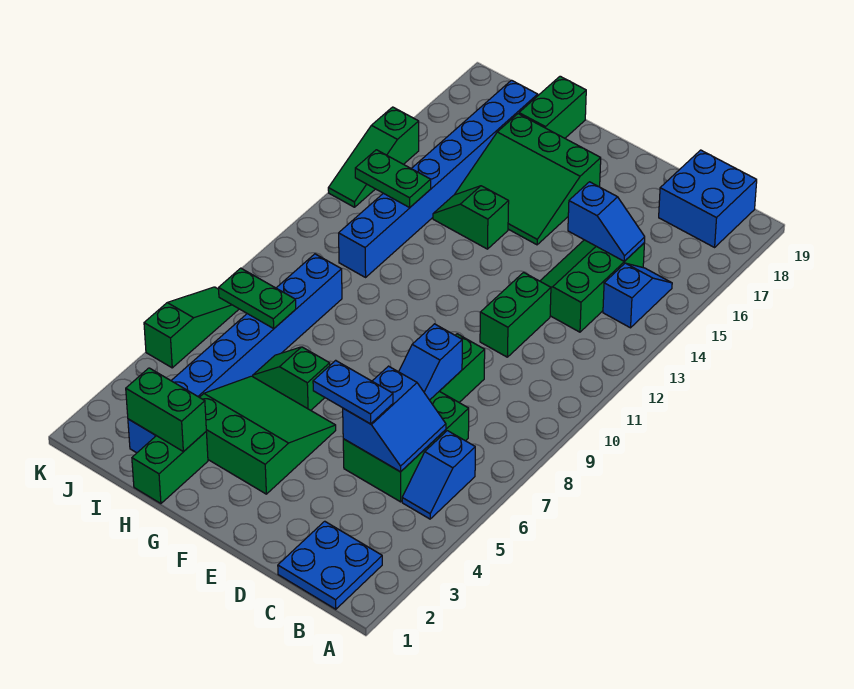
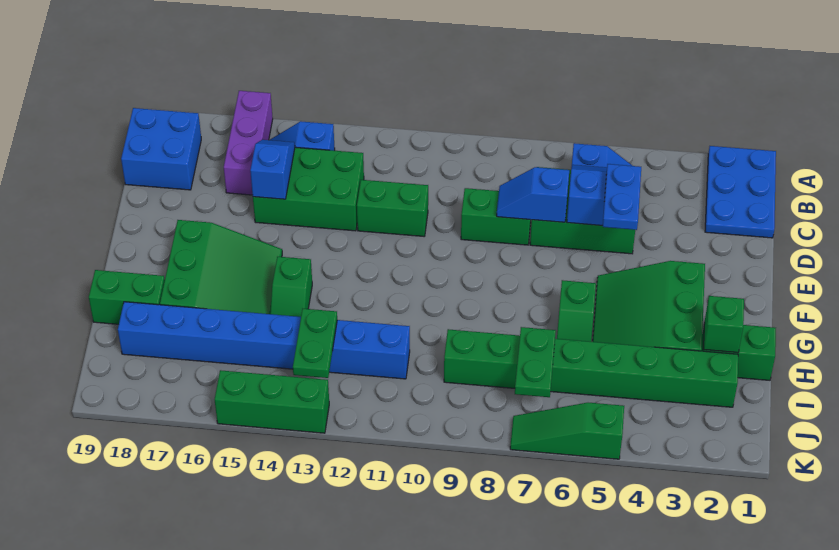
none -> purple brick A16:C16 level 1
blue plate B1:C2 level 1 -> blue plate A1:C2 level 1
green slope C13:D15 level 1 top C -> green brick C13:D15 level 1
blue slope D7:D8 level 2 top 8 -> blue slope D7:D8 level 2 top 7
green brick H2:I2 level 2 -> green brick H2 level 2
blue brick I2:I9 level 1 -> green brick I2:I9 level 1
green slope K13:K15 level 1 top 15 -> green brick K13:K15 level 1

